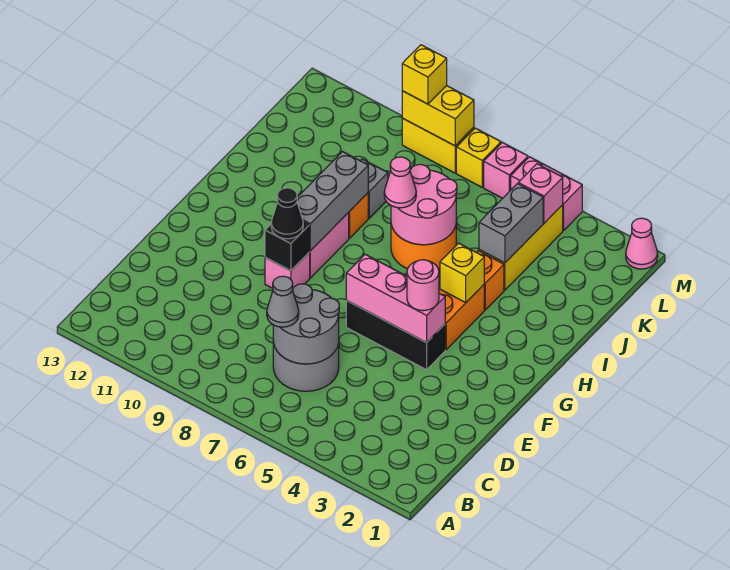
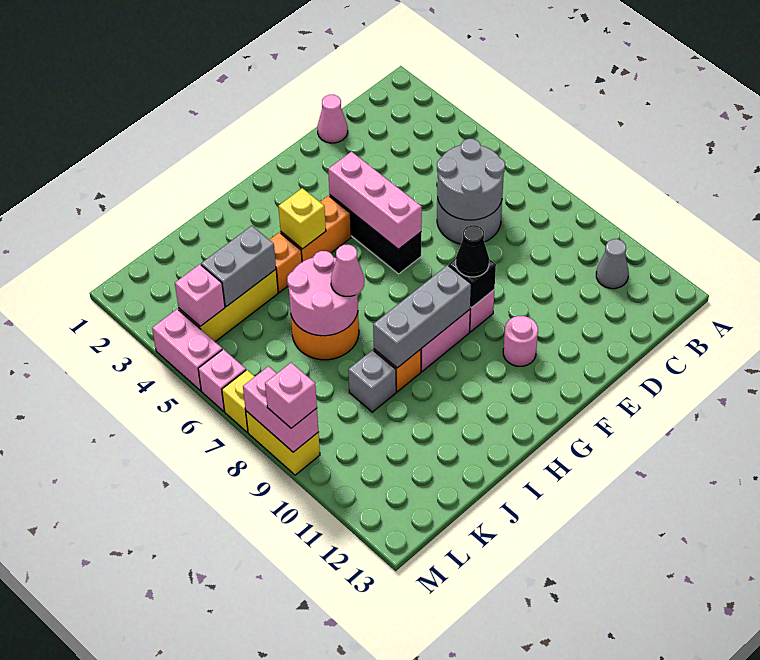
grey cone C7 level 3 -> grey cone B11 level 1
pink round brick F4 level 3 -> pink round brick F11 level 1
pink cone M1 level 1 -> pink cone D1 level 1
yellow brick M8:M9 level 2 -> pink brick M8:M9 level 2
yellow brick M9 level 3 -> pink brick M9 level 3

